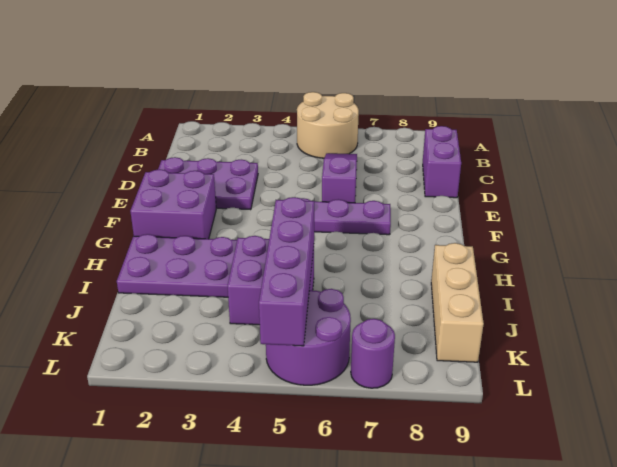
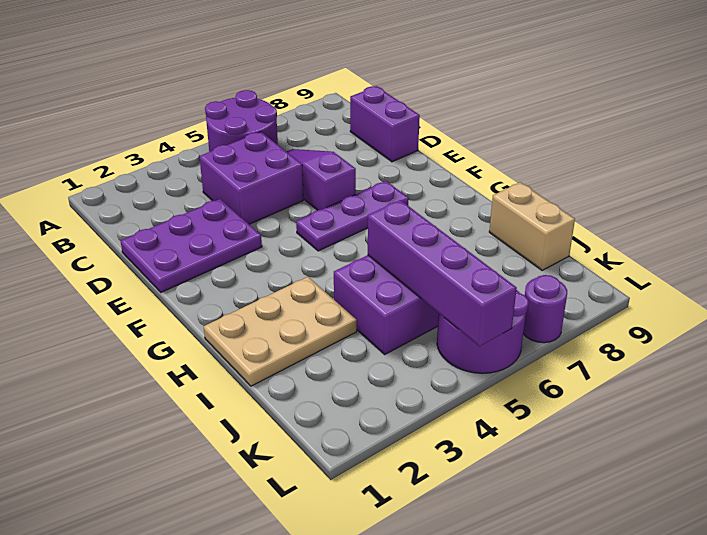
tan round brick A5:B6 level 1 -> purple round brick A5:B6 level 1
purple brick F1:G2 level 1 -> purple brick C4:D5 level 1
purple plate H1:I3 level 1 -> tan plate H1:I3 level 1
tan brick I9:K9 level 1 -> tan brick I9:J9 level 1

